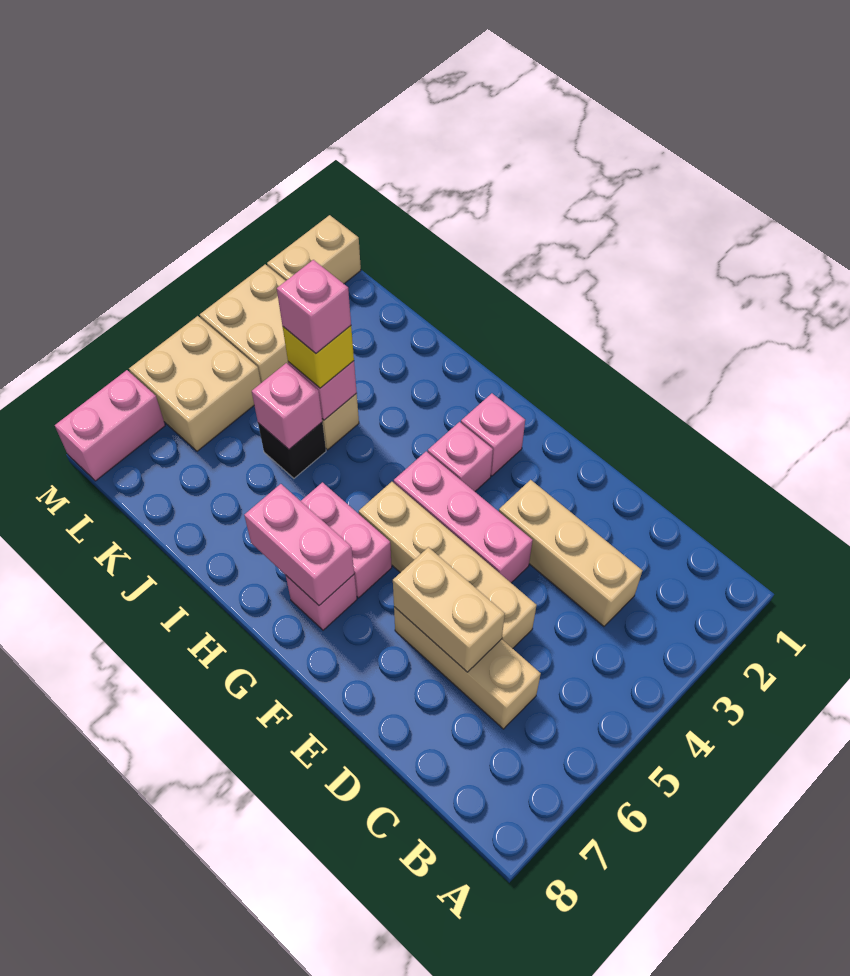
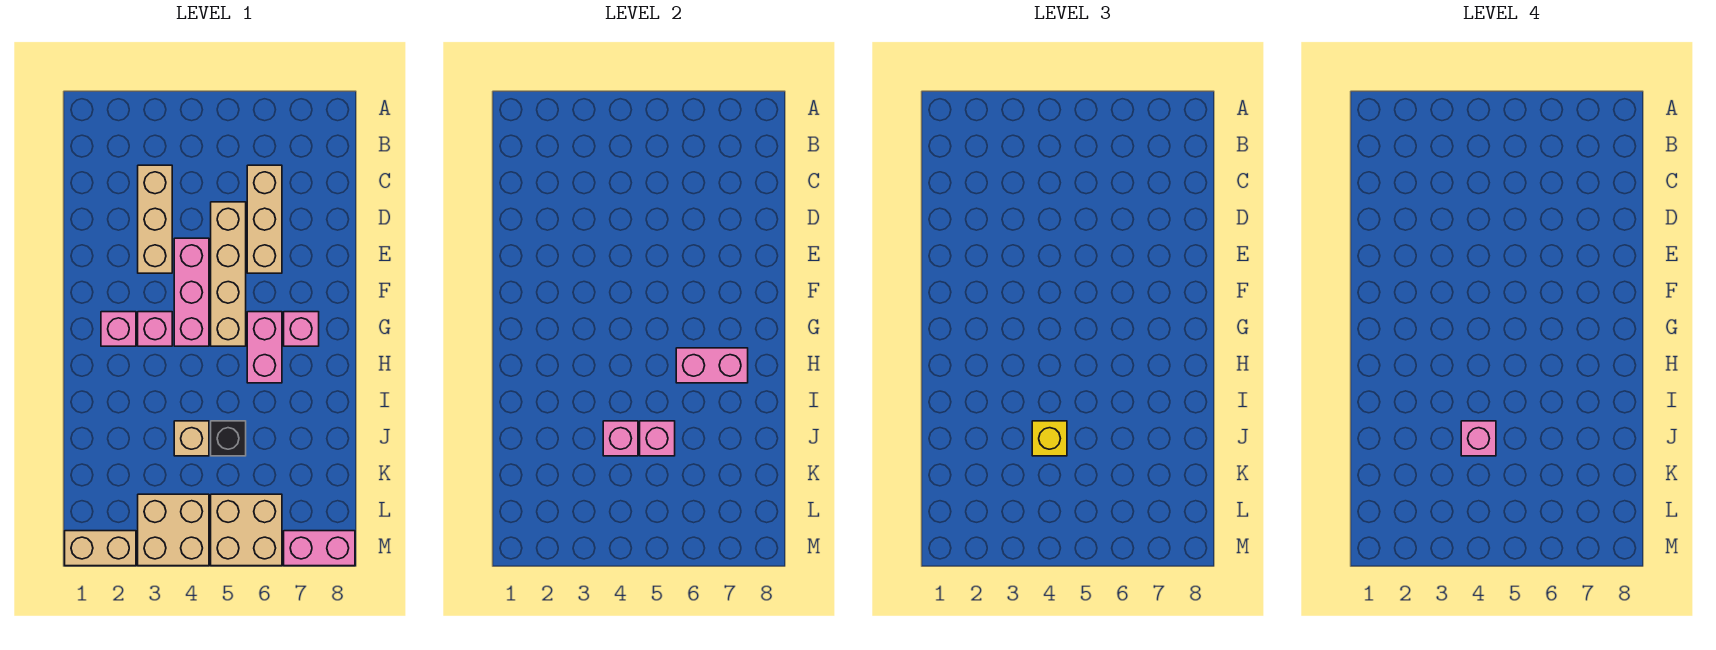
tan brick D6:E6 level 2 -> none
pink brick G7:H7 level 2 -> pink brick H6:H7 level 2

